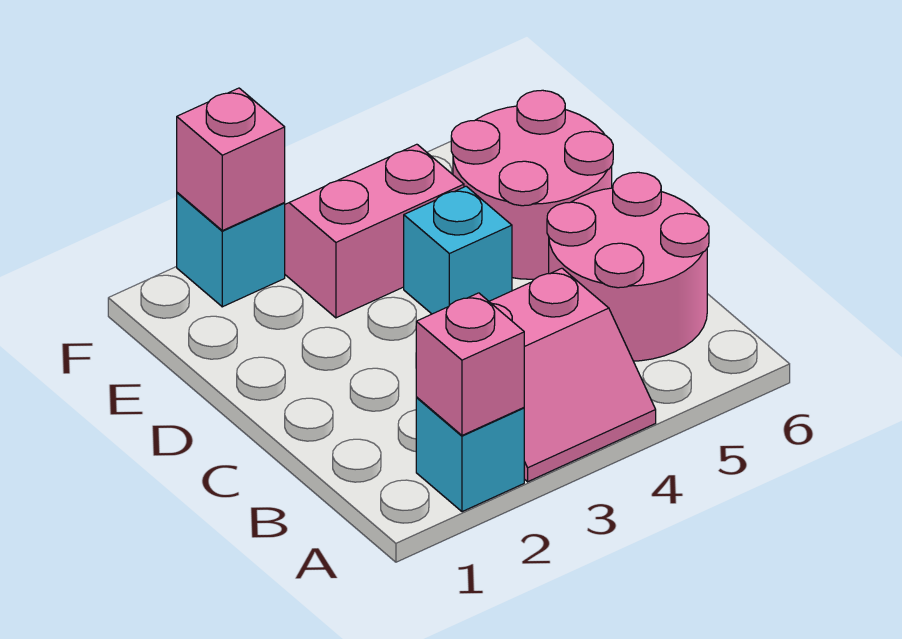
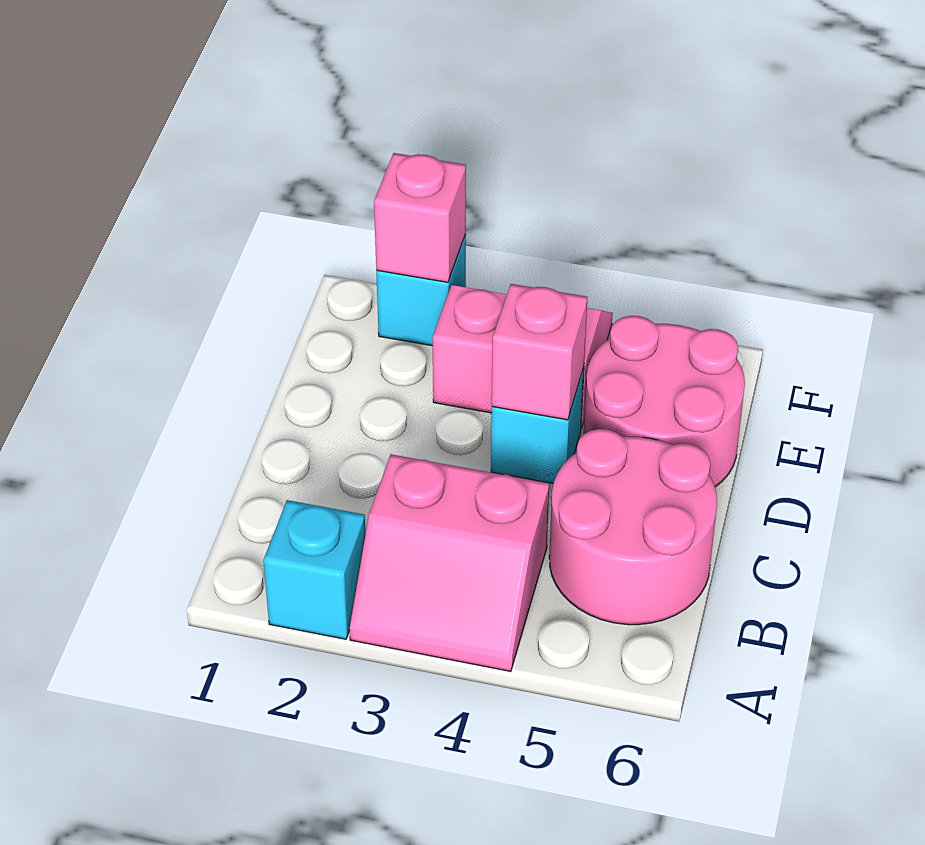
pink brick A2 level 2 -> pink brick D4 level 2

